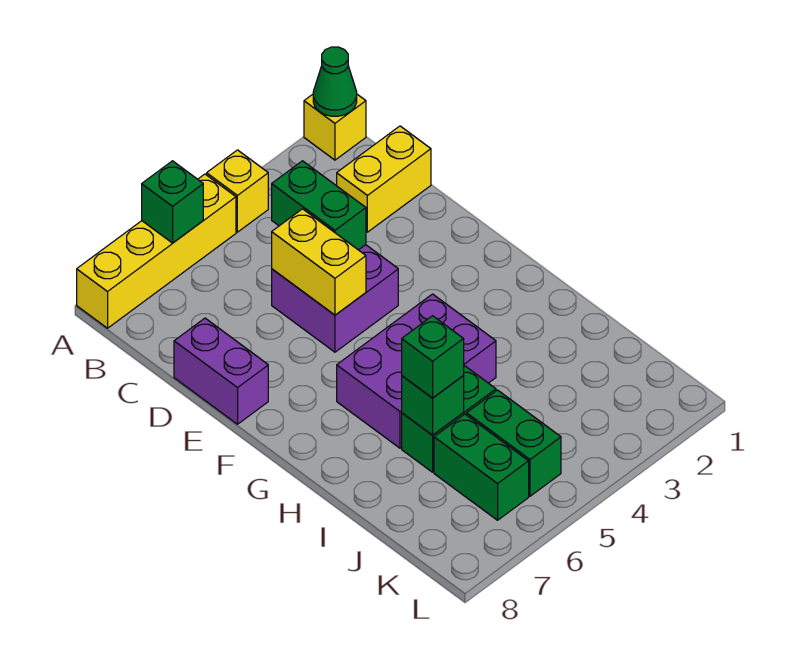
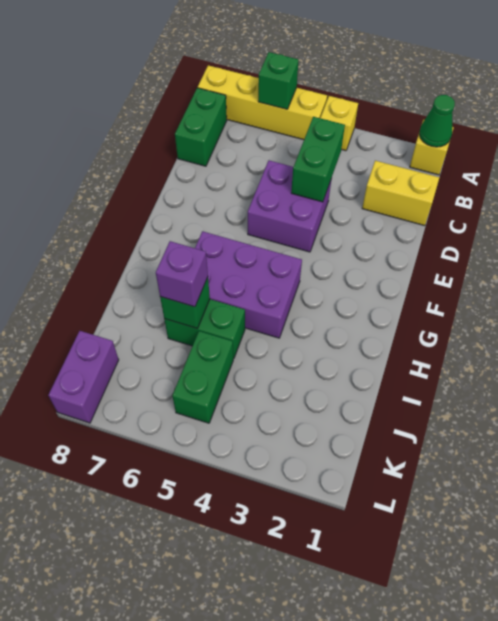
yellow brick D5:E5 level 2 -> none
purple brick D8:E8 level 1 -> purple brick K8:L8 level 1
green brick I6 level 3 -> purple brick I6 level 3
green brick J6:K6 level 1 -> green brick B8:C8 level 1

